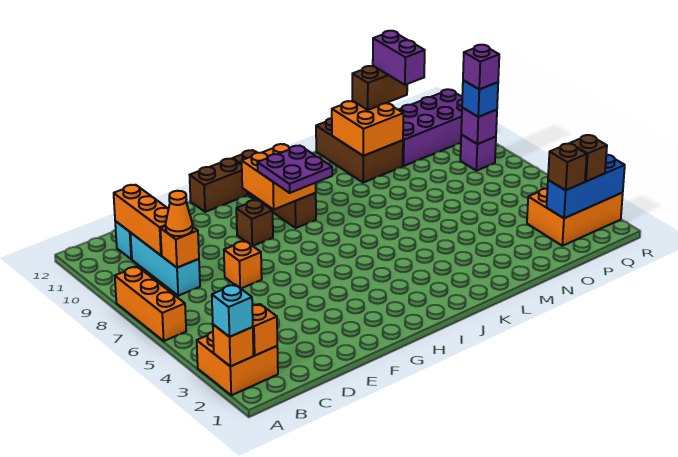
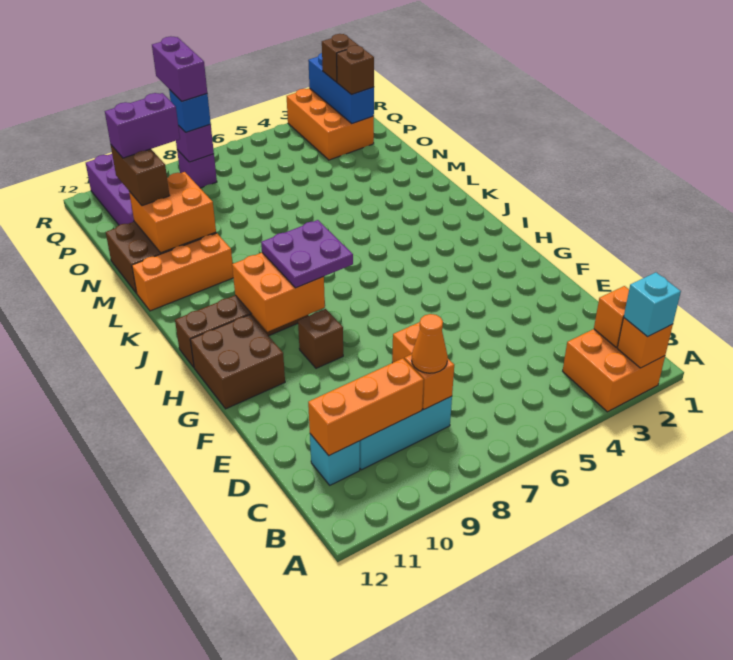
orange brick A6:A8 level 1 -> orange brick L10:L12 level 1
brown brick G12:H12 level 1 -> brown brick G11:H12 level 1
purple brick Q8 level 4 -> purple brick Q8:R8 level 4

